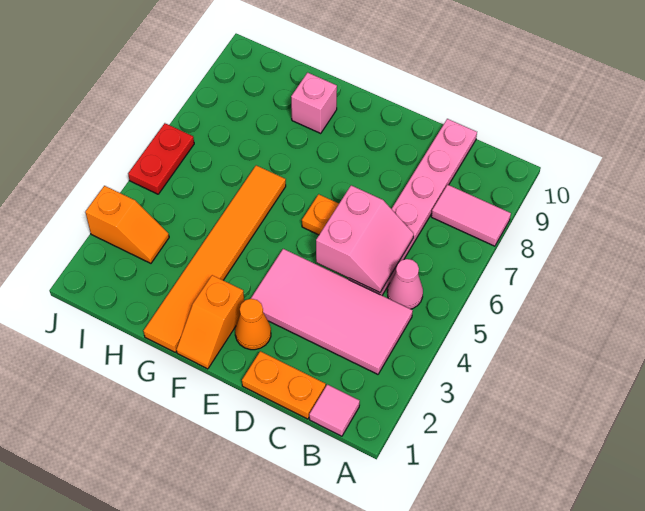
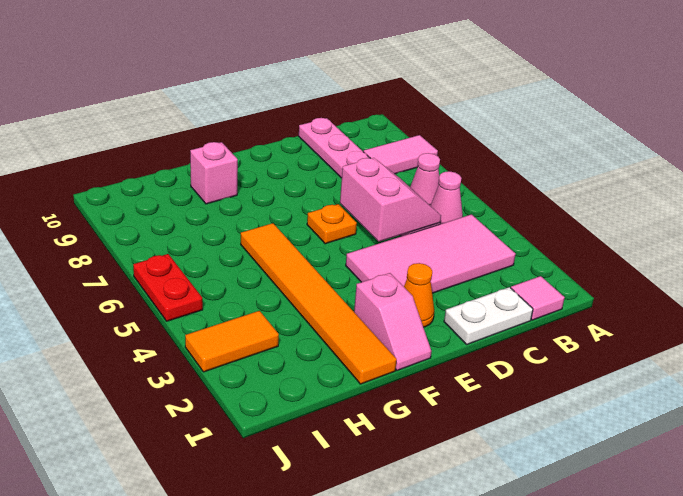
none -> pink cone B6 level 1
orange plate C1:D1 level 1 -> white plate C1:D1 level 1
orange slope F1:F2 level 1 top 2 -> pink slope F1:F2 level 1 top 2
orange slope I3:J3 level 1 top J -> orange tile I3:J3 level 1

